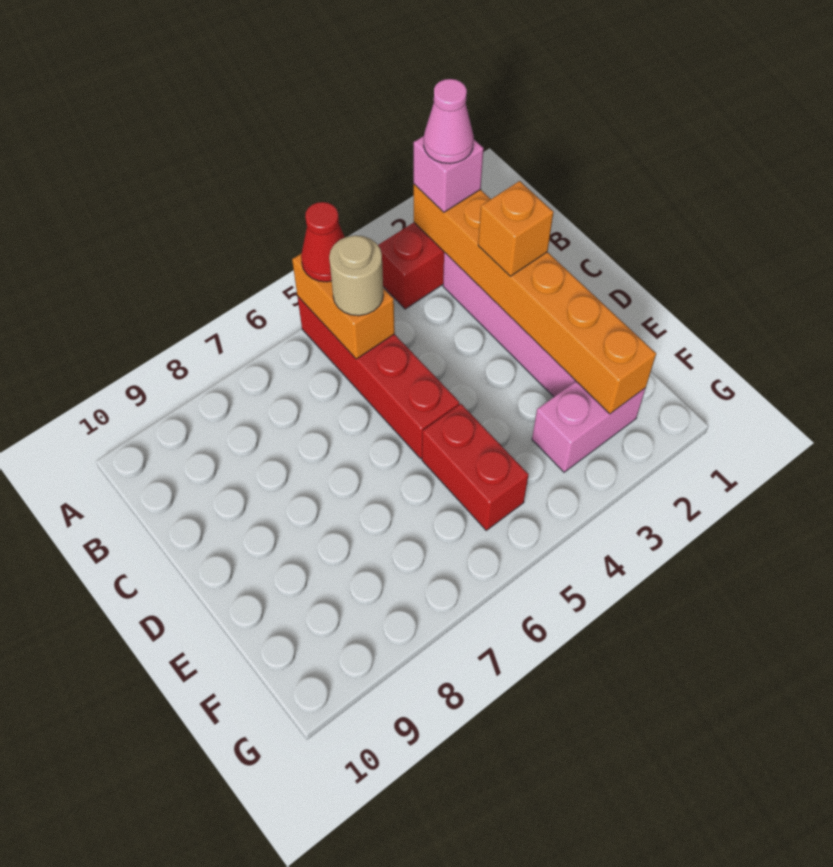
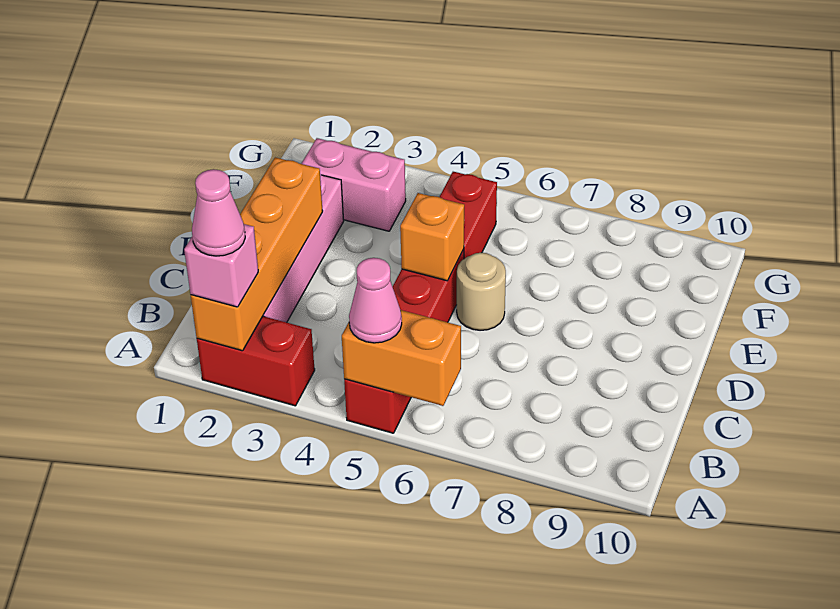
orange brick A2:F2 level 2 -> orange brick A2:D2 level 2
orange brick A5:B5 level 2 -> orange brick A5:A6 level 2
red cone A5 level 3 -> pink cone A5 level 3
tan round brick B5 level 3 -> tan round brick D6 level 1
orange brick C2 level 3 -> orange brick D5 level 2

